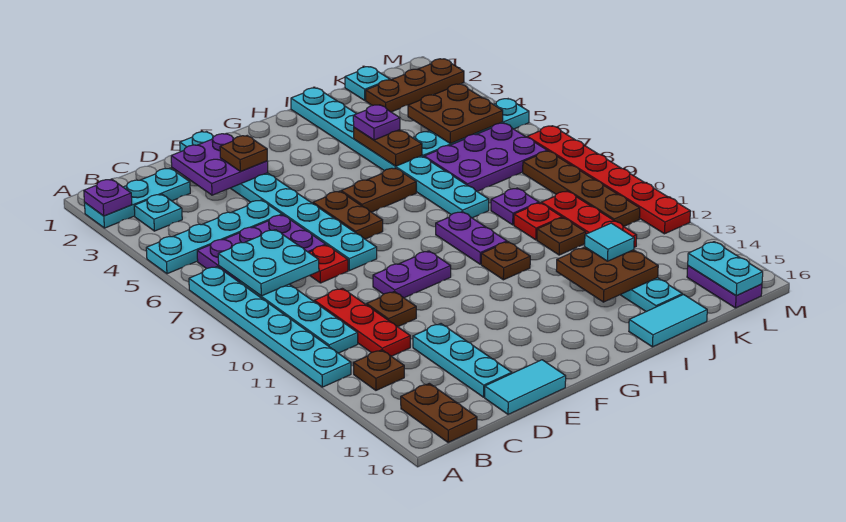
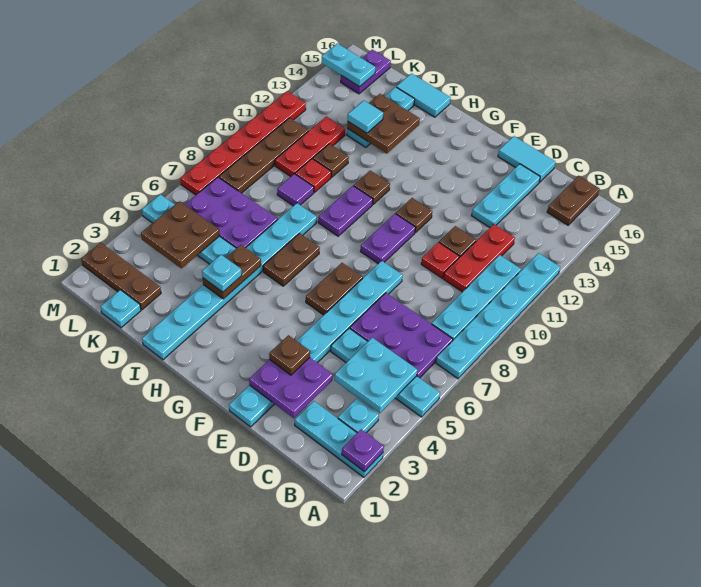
cyan plate B7:C8 level 2 -> cyan plate B4:C5 level 2
brown plate B13 level 1 -> brown plate F11 level 1
red plate D8 level 1 -> red plate D10 level 1
purple plate E10:F10 level 1 -> purple plate F9:F10 level 1
brown plate G6:H6 level 1 -> brown plate H6:H7 level 1
purple plate I4 level 3 -> cyan plate I4 level 3
purple plate J9 level 1 -> purple tile J9 level 1
cyan plate L15:L16 level 2 -> cyan plate L15:M15 level 2

